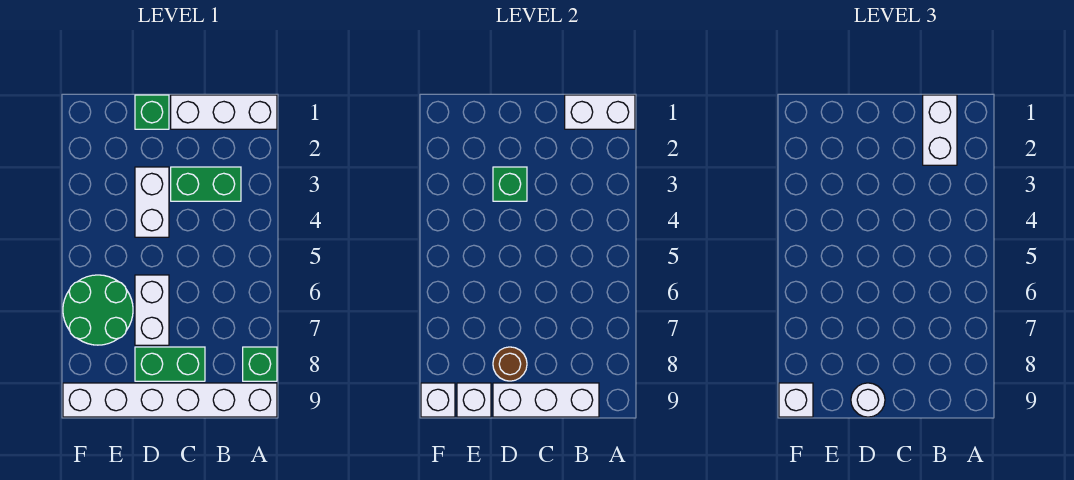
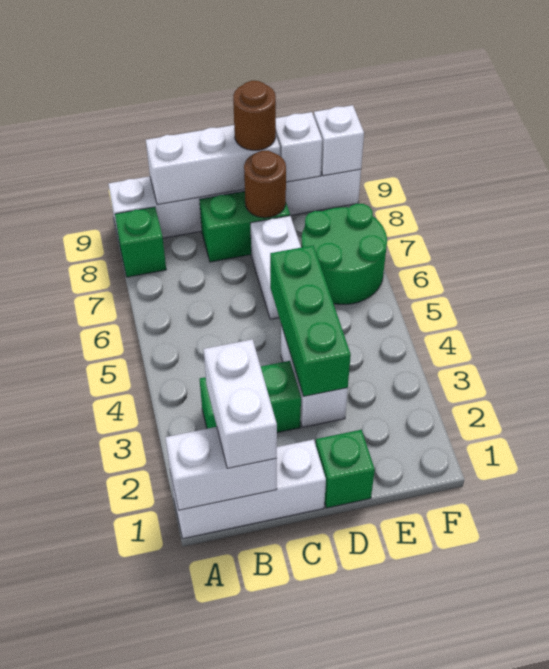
green brick D3 level 2 -> green brick D3:D5 level 2
white round brick D9 level 3 -> brown round brick D9 level 3
white brick F9 level 3 -> none

